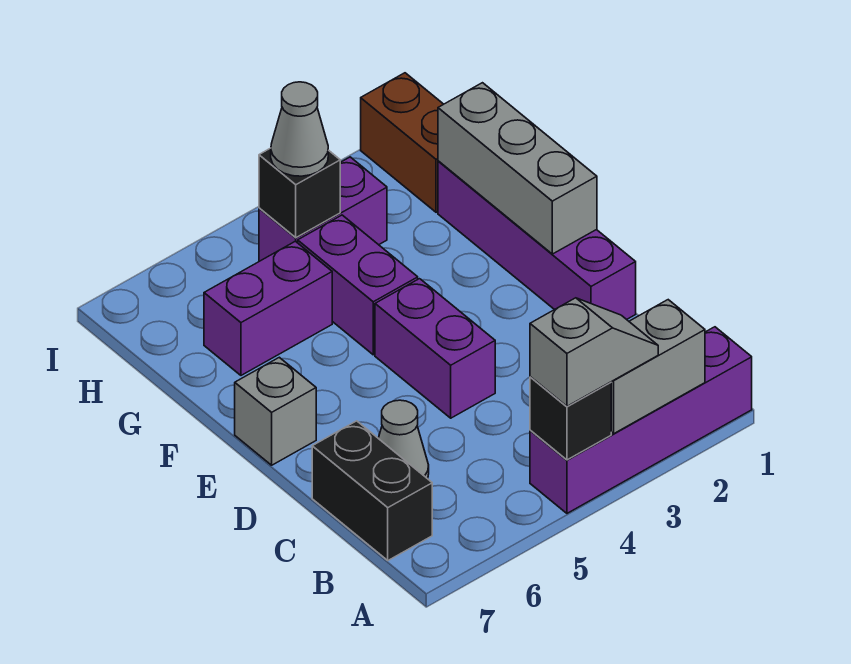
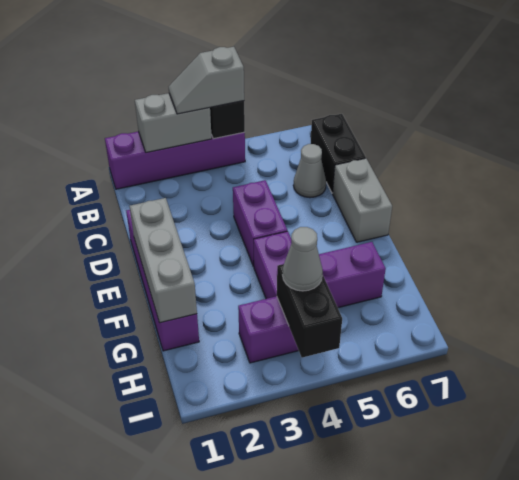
grey brick E7 level 1 -> grey brick D7:E7 level 1
brown brick H1:I1 level 1 -> none
black brick H4 level 2 -> black brick H4:I4 level 2

